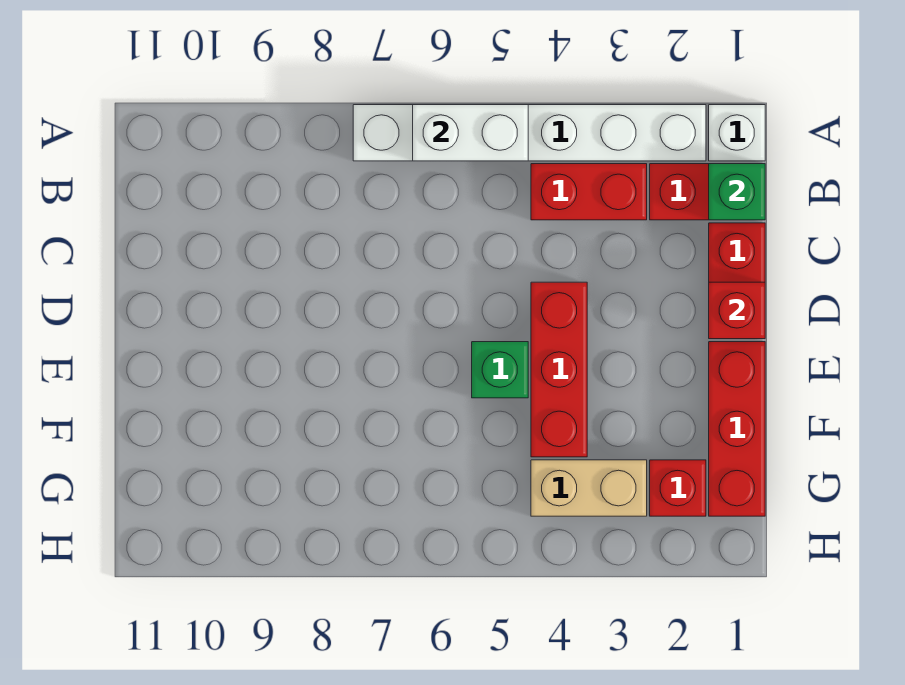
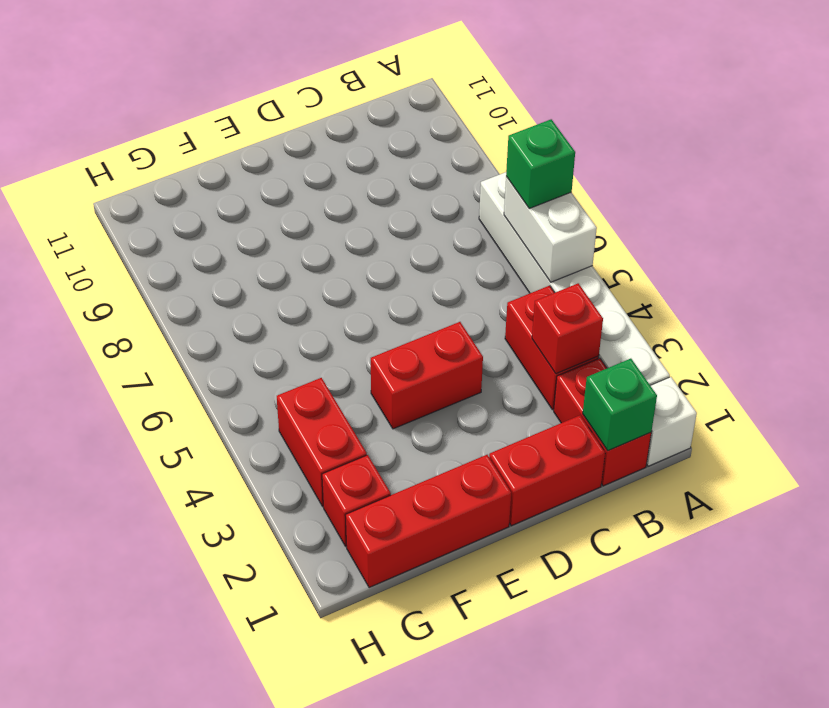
red brick D1 level 2 -> red brick B3 level 2
red brick D4:F4 level 1 -> red brick D4:E4 level 1
green brick E5 level 1 -> green brick A6 level 3
tan brick G3:G4 level 1 -> red brick G3:G4 level 1

